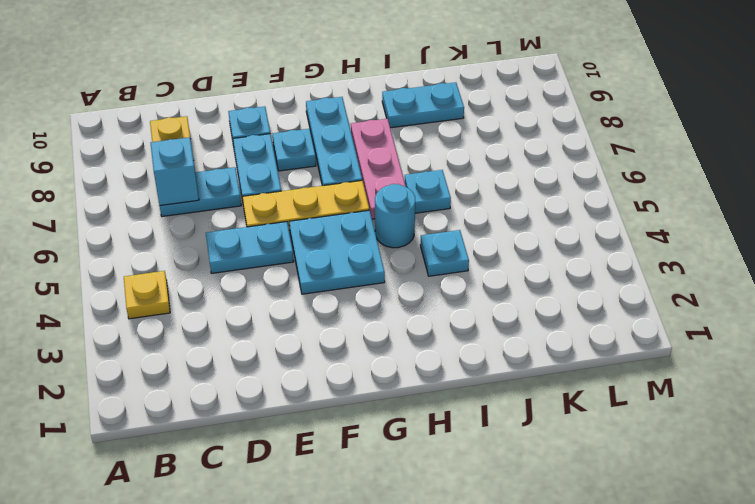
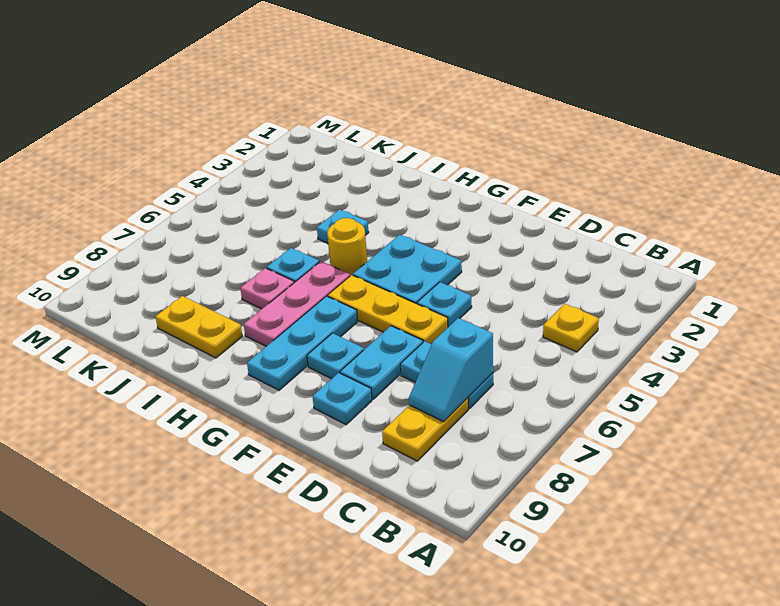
cyan plate D5:E5 level 1 -> cyan plate E5 level 1
cyan round brick H5 level 1 -> yellow round brick H5 level 1
none -> pink plate I7 level 1
cyan plate I9:J9 level 1 -> yellow plate I9:J9 level 1

